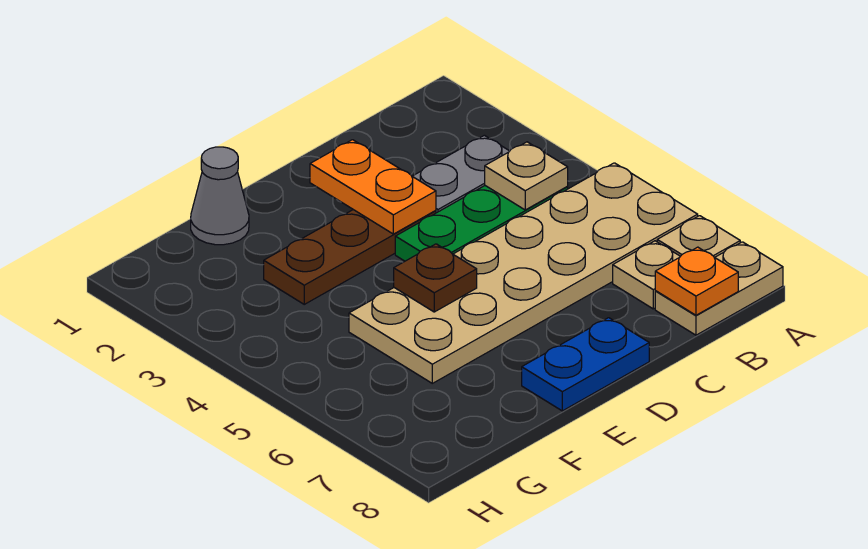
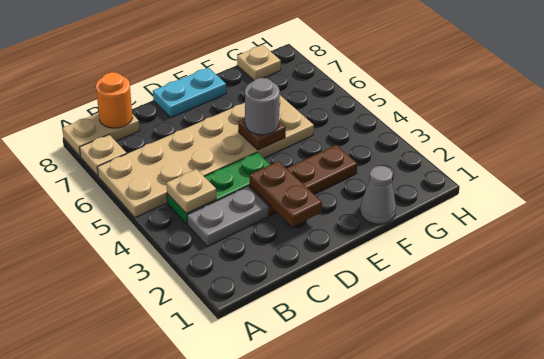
tan plate B7 level 1 -> tan plate G8 level 1
orange plate B8 level 2 -> orange round brick B8 level 2
orange plate D2:D3 level 2 -> brown plate D2:D3 level 2
blue plate D8:E8 level 1 -> cyan plate D8:E8 level 1
none -> grey round brick E5 level 3

